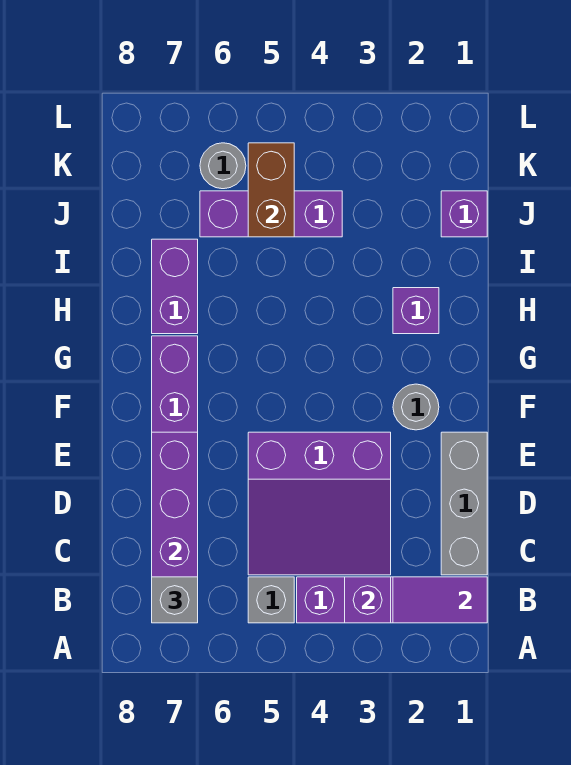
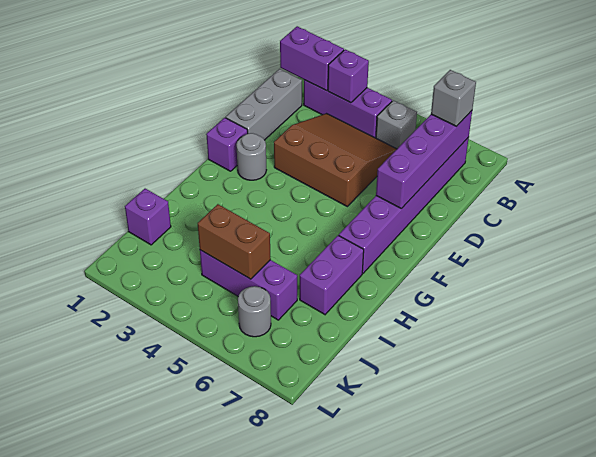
purple tile B1:B2 level 2 -> purple brick B1:B2 level 2
purple slope C3:E5 level 1 top E -> brown slope C3:E5 level 1 top E
purple brick H2 level 1 -> purple brick F1 level 1
brown brick J5:K5 level 2 -> brown brick J4:J5 level 2

